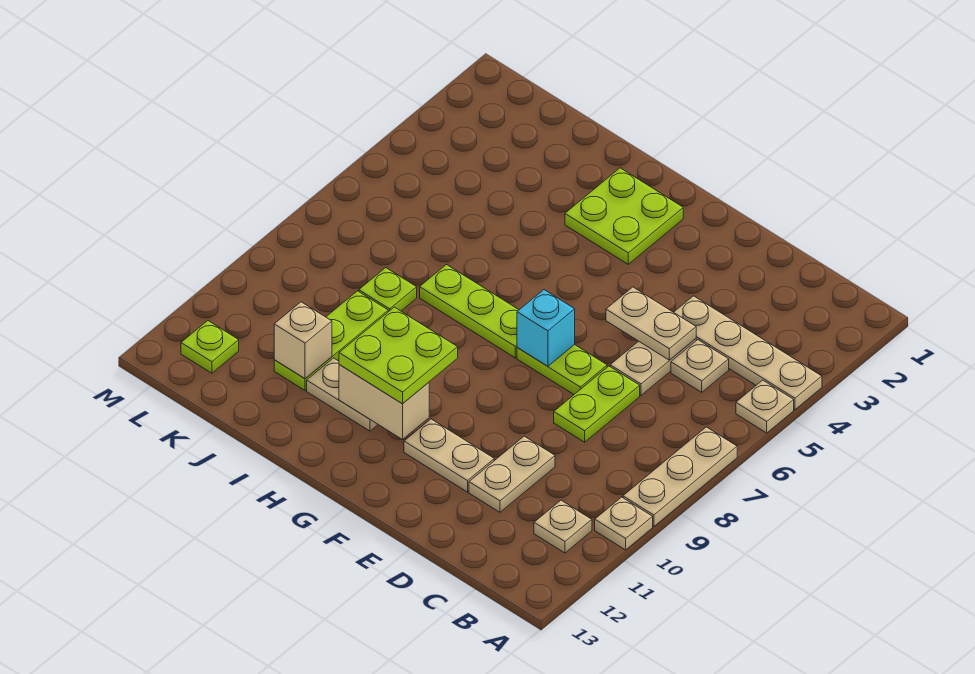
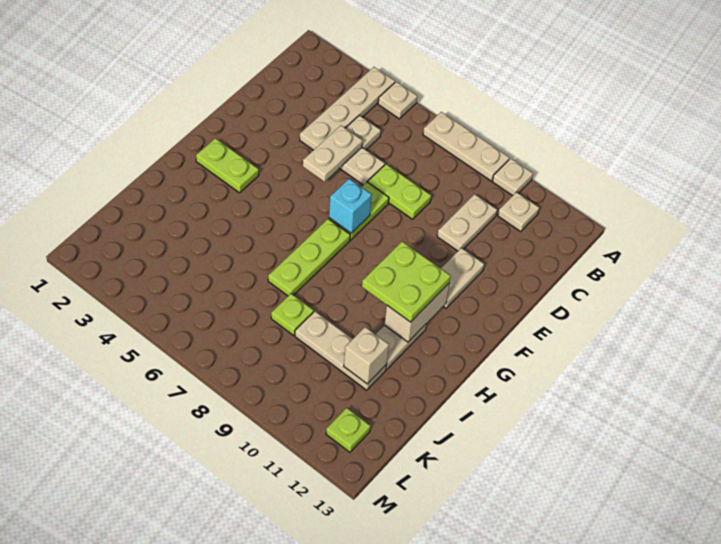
tan plate D10:D11 level 1 -> tan plate C10:D10 level 1
lime plate G2:H3 level 1 -> lime plate G2:G3 level 1
lime plate J9:J11 level 1 -> tan plate J9:J11 level 1

